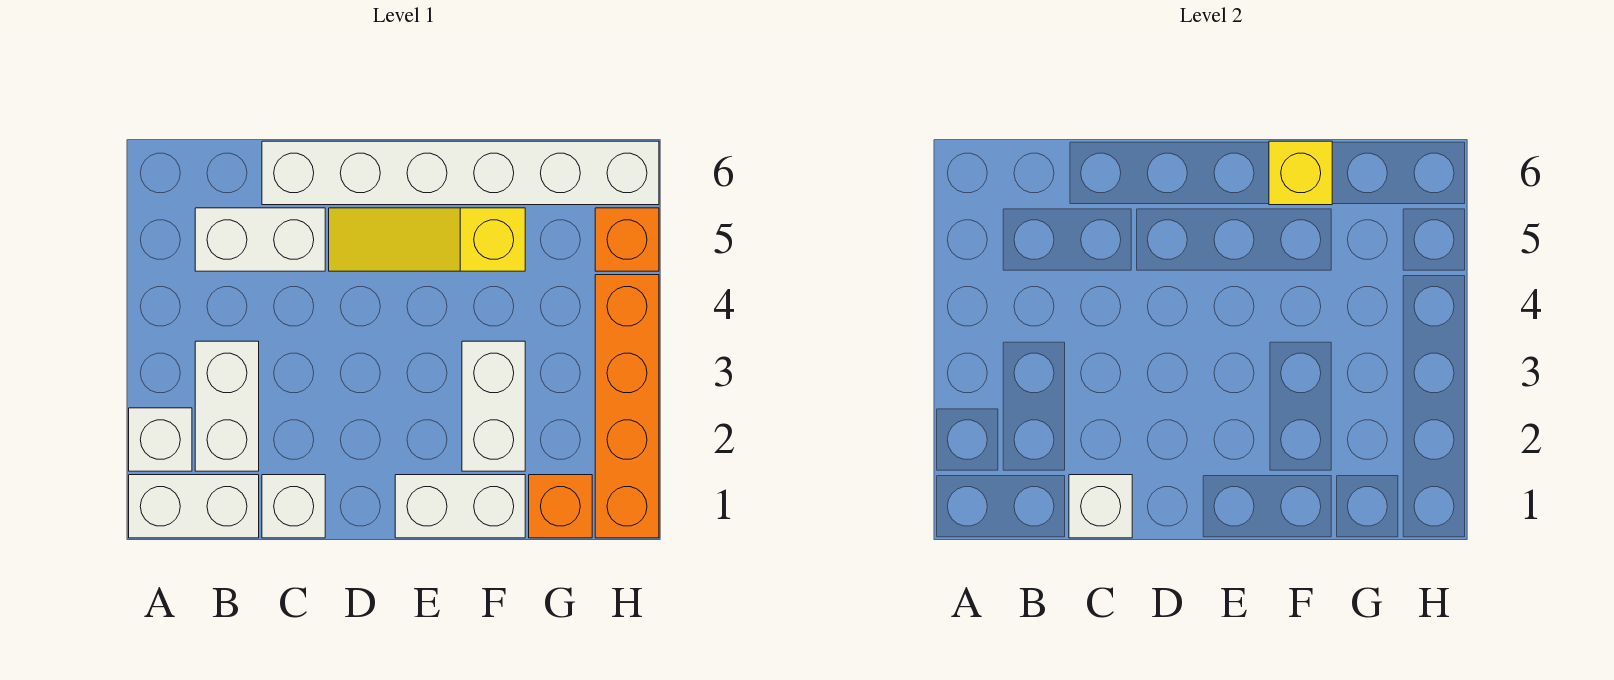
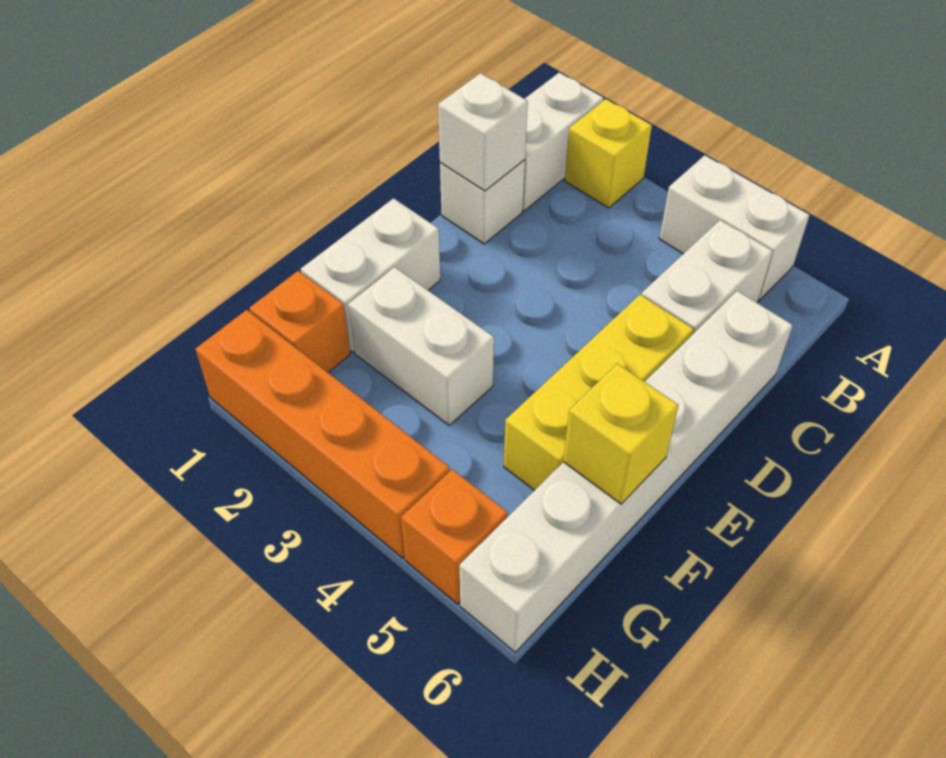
white brick A2 level 1 -> yellow brick A2 level 1
white brick B2:B3 level 1 -> white brick A4:A5 level 1
yellow slope D5:F5 level 1 top F -> yellow brick D5:F5 level 1

